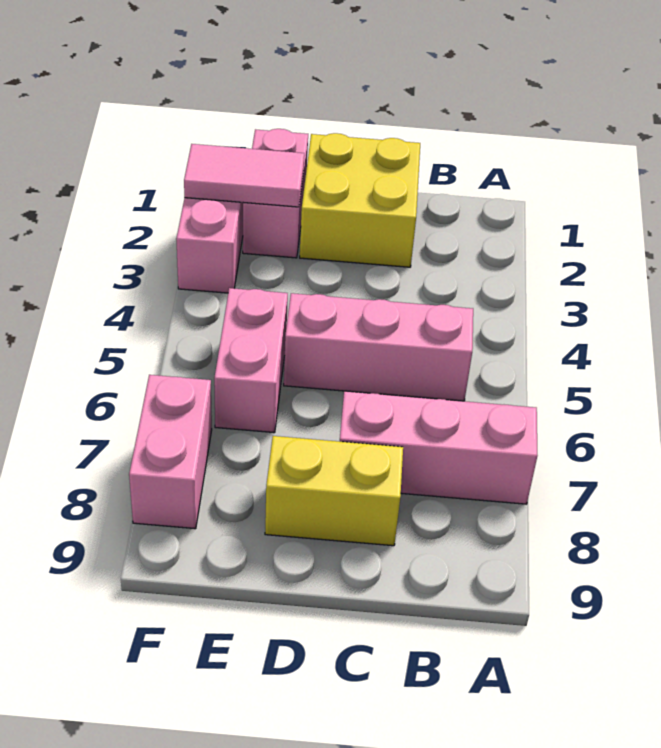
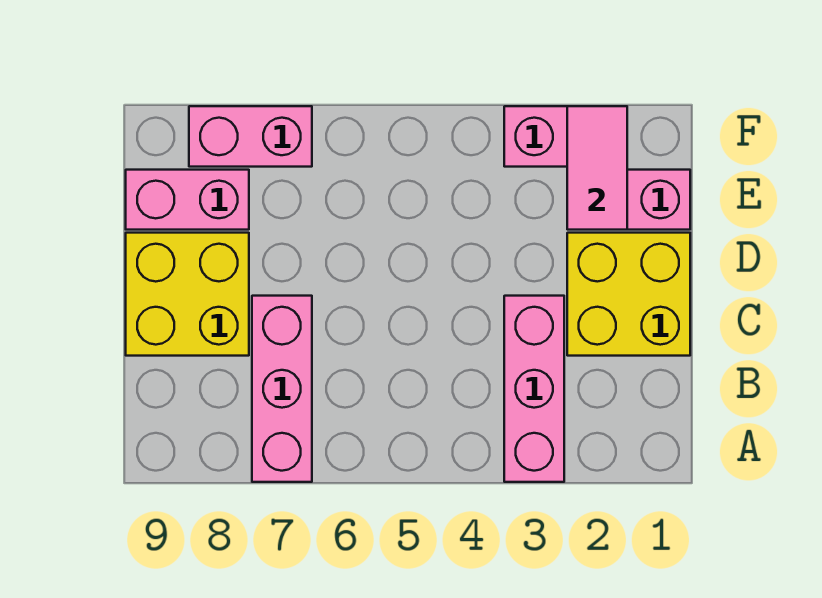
pink brick B5:D5 level 1 -> pink brick A3:C3 level 1
yellow brick C8:D8 level 1 -> yellow brick C8:D9 level 1
pink brick E5:E6 level 1 -> pink brick E8:E9 level 1

